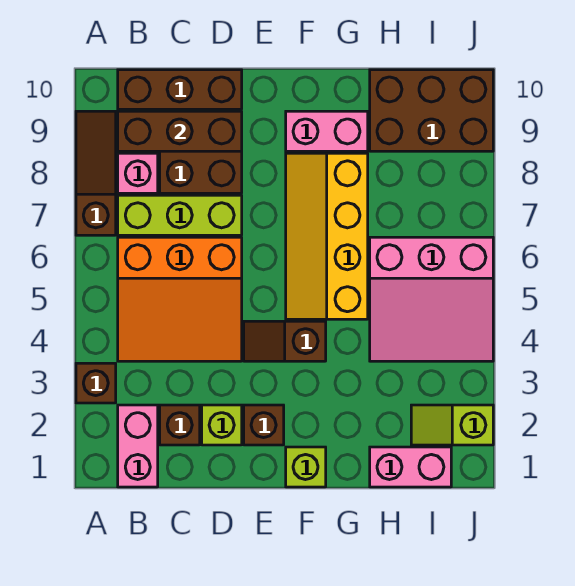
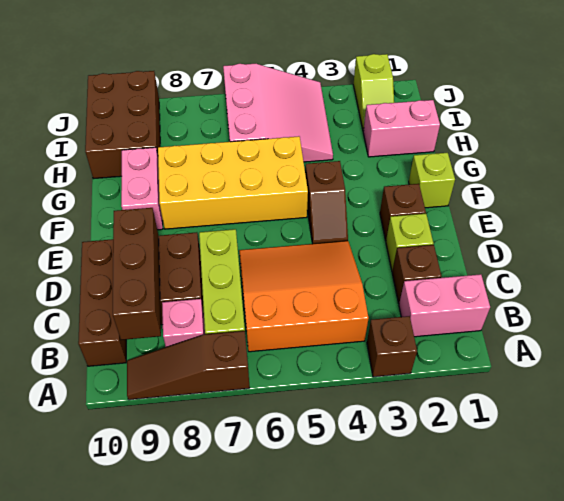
orange slope B4:D6 level 1 top 6 -> orange slope B4:D6 level 1 top B
yellow slope F5:G8 level 1 top G -> yellow brick F5:G8 level 1
pink brick H1:I1 level 1 -> pink brick H1:H2 level 1

